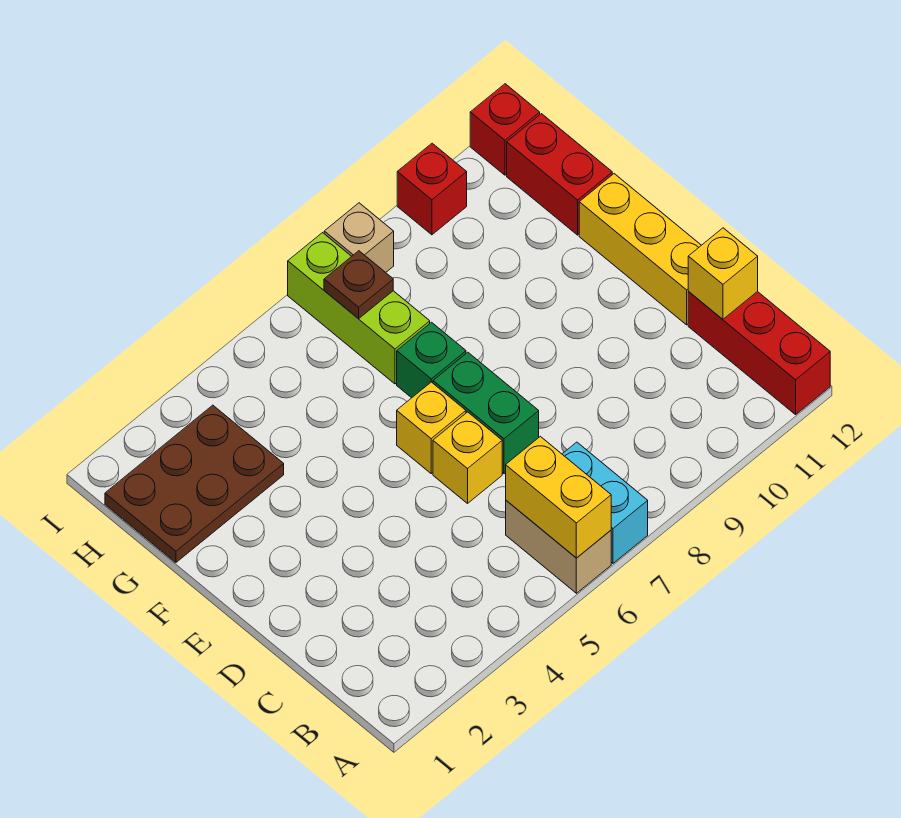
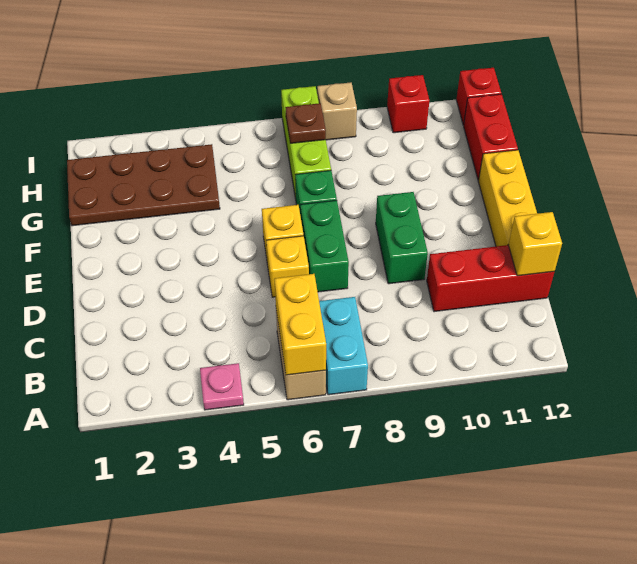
none -> pink plate A4 level 1
red brick A12:C12 level 1 -> red brick C10:C12 level 1
none -> green brick D9:E9 level 1
brown plate G1:H3 level 1 -> brown plate G1:H4 level 1

